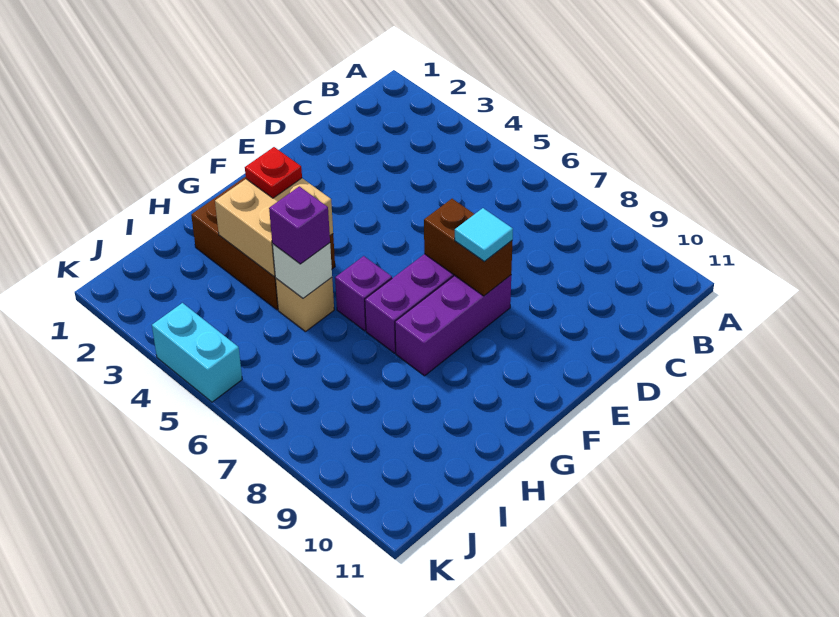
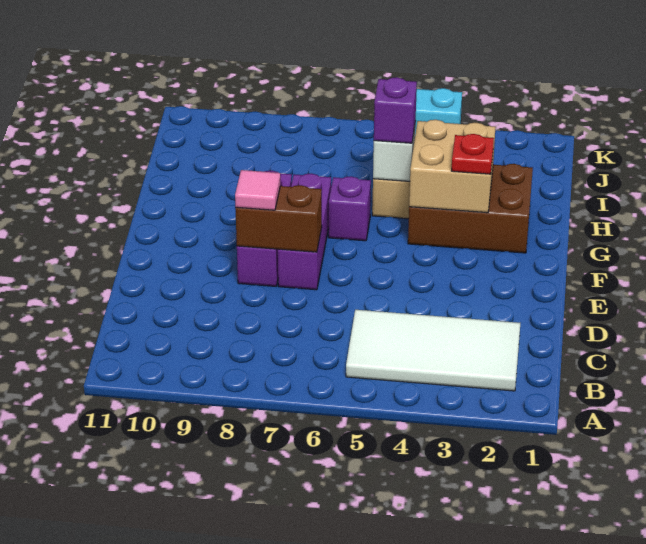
none -> white tile B2:C5 level 1
cyan tile E8 level 3 -> pink tile E8 level 3

